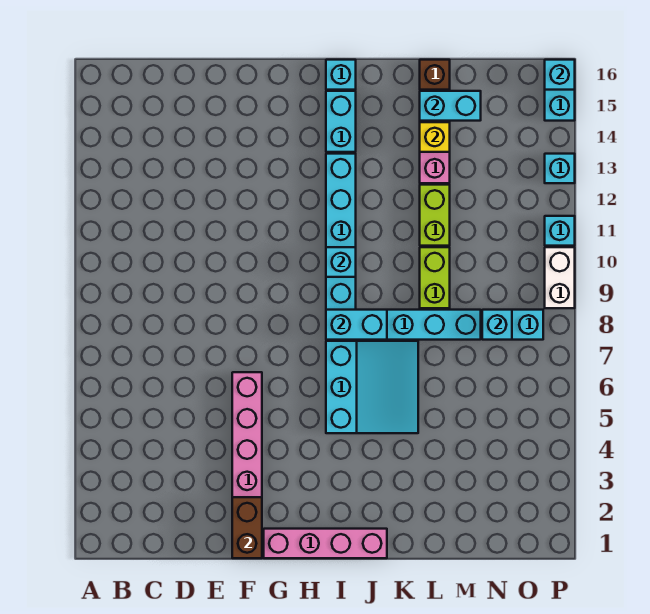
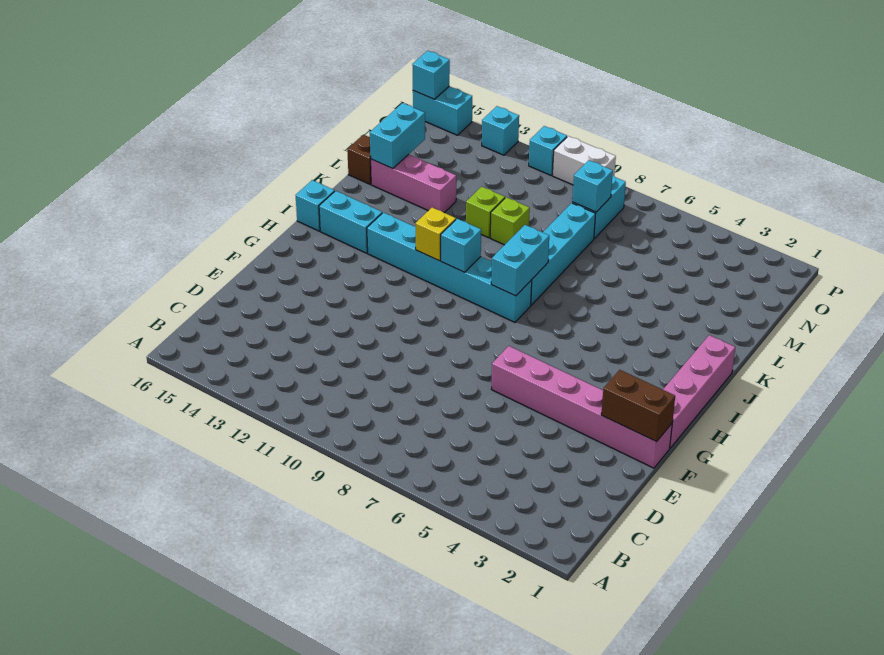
cyan slope I5:K7 level 1 top I -> none
lime brick L9:L10 level 1 -> lime brick L10 level 1
lime brick L11:L12 level 1 -> lime brick L11 level 1
yellow brick L14 level 2 -> yellow brick I11 level 2

